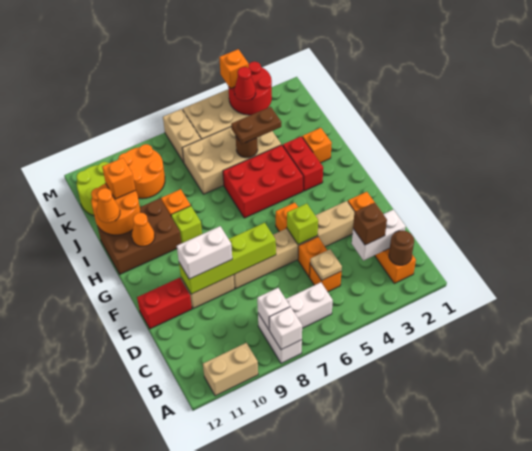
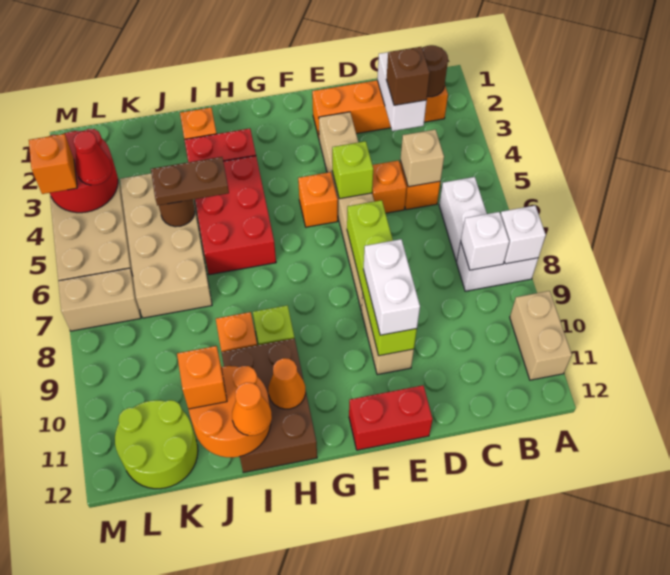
tan plate C5 level 2 -> tan brick C5 level 2
red brick E11:E12 level 1 -> red brick E12:F12 level 1
brown plate J4:J5 level 3 -> brown plate I5:J5 level 3
orange round brick K9:L10 level 1 -> none

